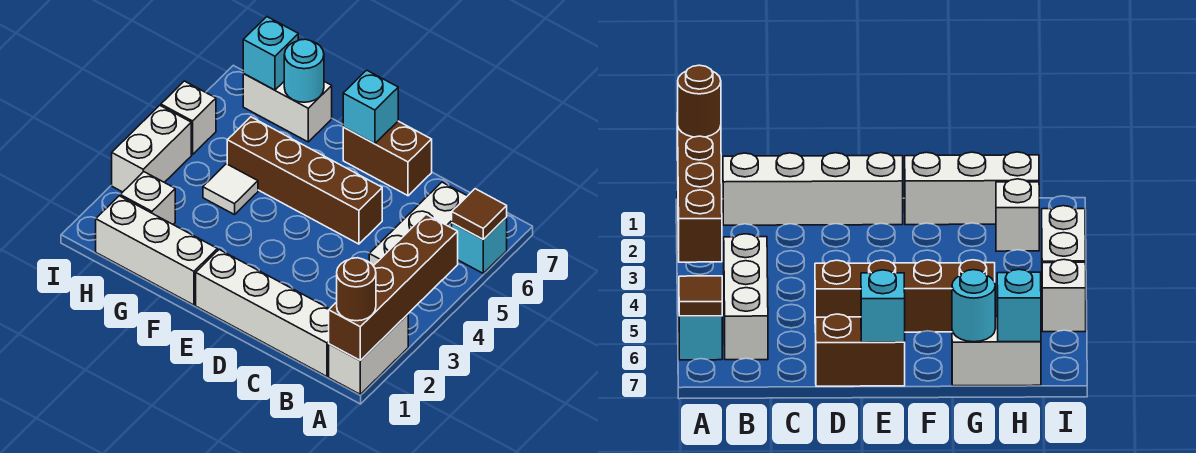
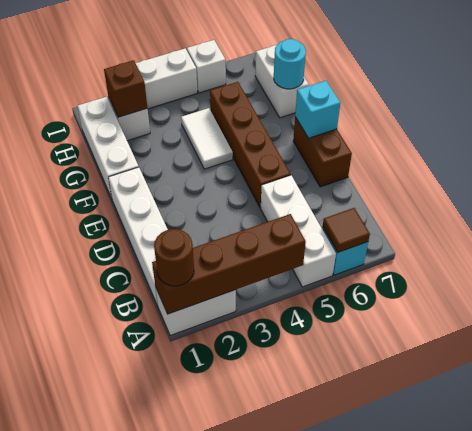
white brick B4:B6 level 1 -> white brick A5:C5 level 1
white tile G4 level 1 -> white tile F4:G4 level 1
none -> brown brick H2 level 2
cyan brick H7 level 2 -> none

